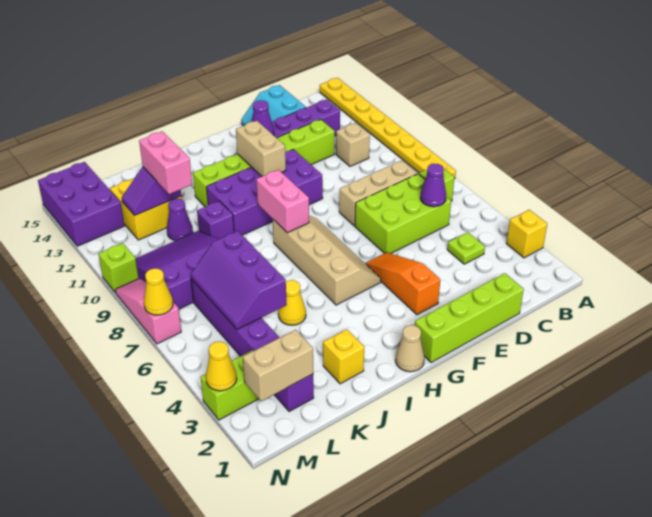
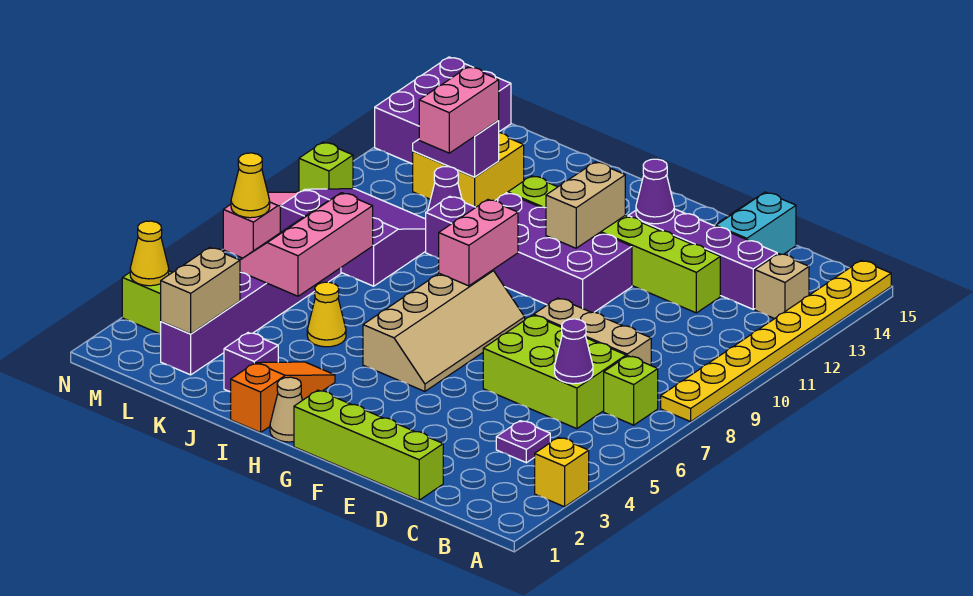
lime plate C4 level 1 -> purple plate C4 level 1
tan brick C11 level 1 -> tan brick B13 level 1
orange slope F3:F5 level 1 top 3 -> orange slope I1:I3 level 1 top 1
yellow brick J2 level 1 -> purple brick J2 level 1
purple slope K5:L7 level 2 top K -> pink slope K5:L7 level 2 top K
tan brick L2:M2 level 2 -> tan brick L2:L3 level 2

